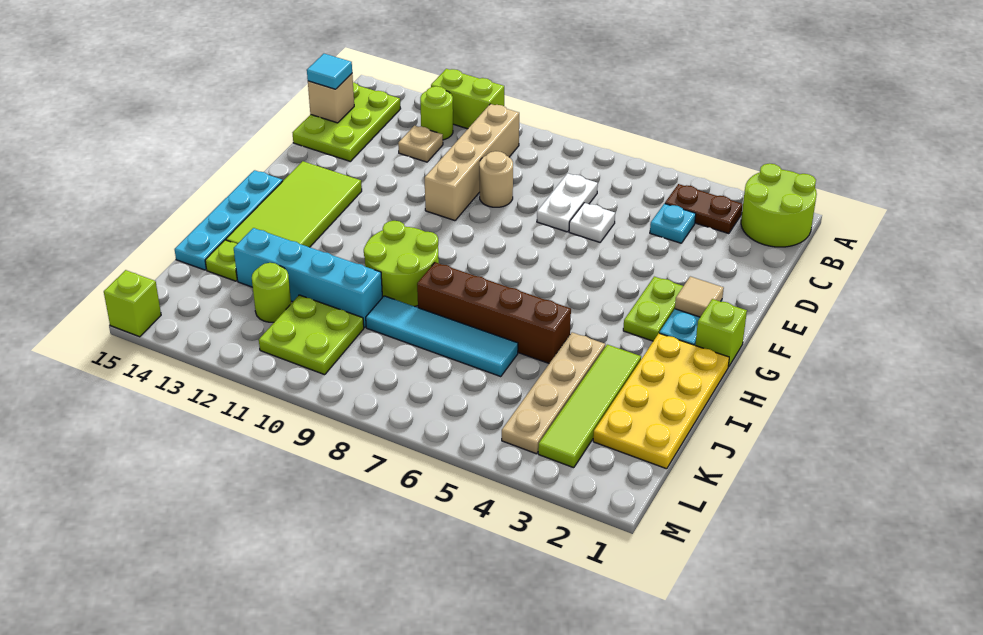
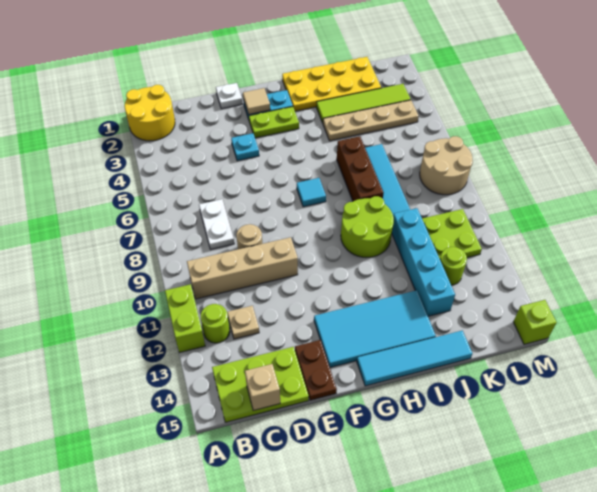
lime round brick A1:B2 level 1 -> yellow round brick A1:B2 level 1
brown plate B3:B4 level 1 -> brown plate E14:E15 level 1
cyan plate C4 level 1 -> cyan plate E4 level 1
white plate C7:D7 level 1 -> white plate C7:C8 level 1
cyan tile C15 level 3 -> cyan tile G7 level 1
white plate D6 level 1 -> white plate E1 level 1
lime tile F13:I14 level 1 -> cyan tile F13:I14 level 1
lime brick G1 level 1 -> none
cyan plate G15:J15 level 1 -> cyan tile G15:J15 level 1
brown brick I5:I8 level 1 -> brown brick I6:I8 level 1
lime plate J14 level 1 -> none
none -> tan round brick L7:M8 level 1

